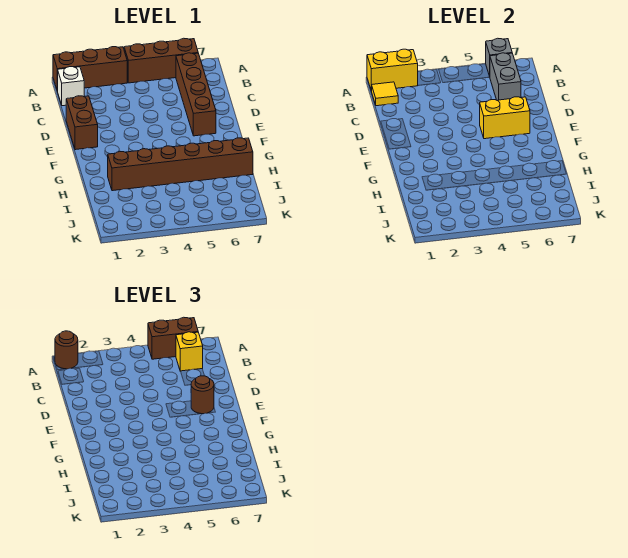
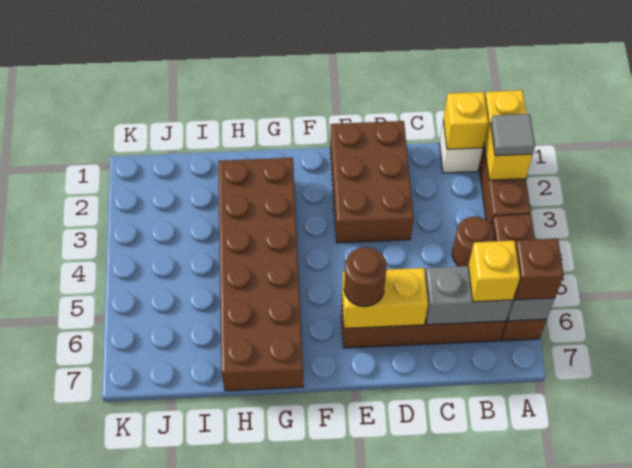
brown round brick A1 level 3 -> brown round brick B4 level 1
none -> grey tile A2 level 3
brown brick A5:A6 level 3 -> brown brick A6 level 3
yellow tile B1 level 2 -> yellow brick B1 level 2
brown brick D1:E1 level 1 -> brown brick D1:E3 level 1
yellow brick E5:E6 level 2 -> yellow brick D6:E6 level 2
brown brick H2:H7 level 1 -> brown brick G2:H7 level 1

